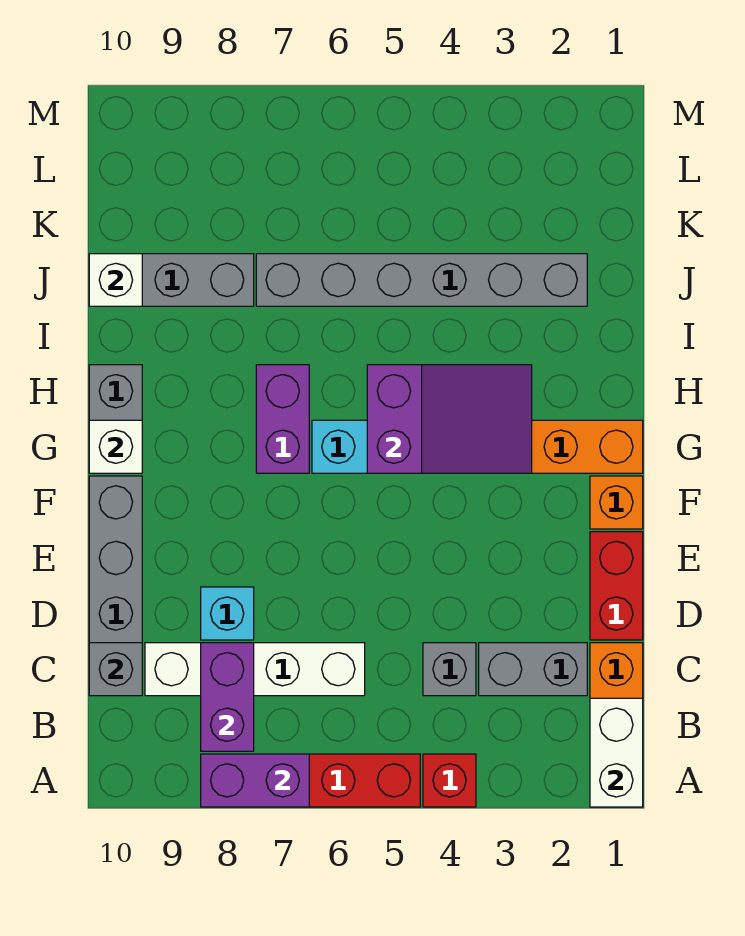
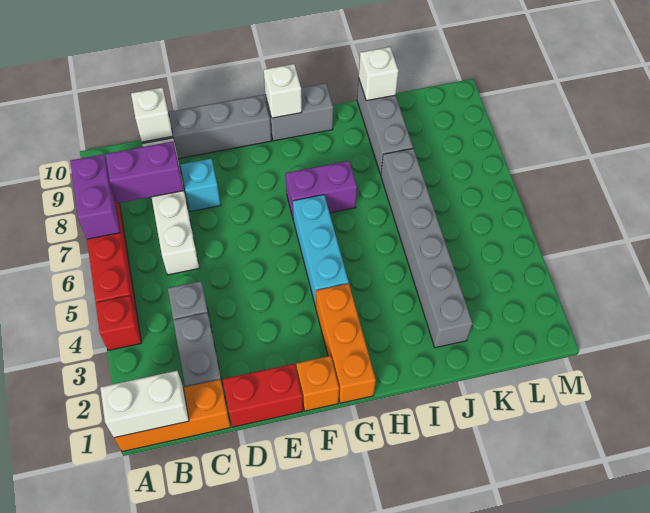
grey brick C10 level 2 -> white brick C10 level 2
purple slope G3:H5 level 2 top 5 -> none

